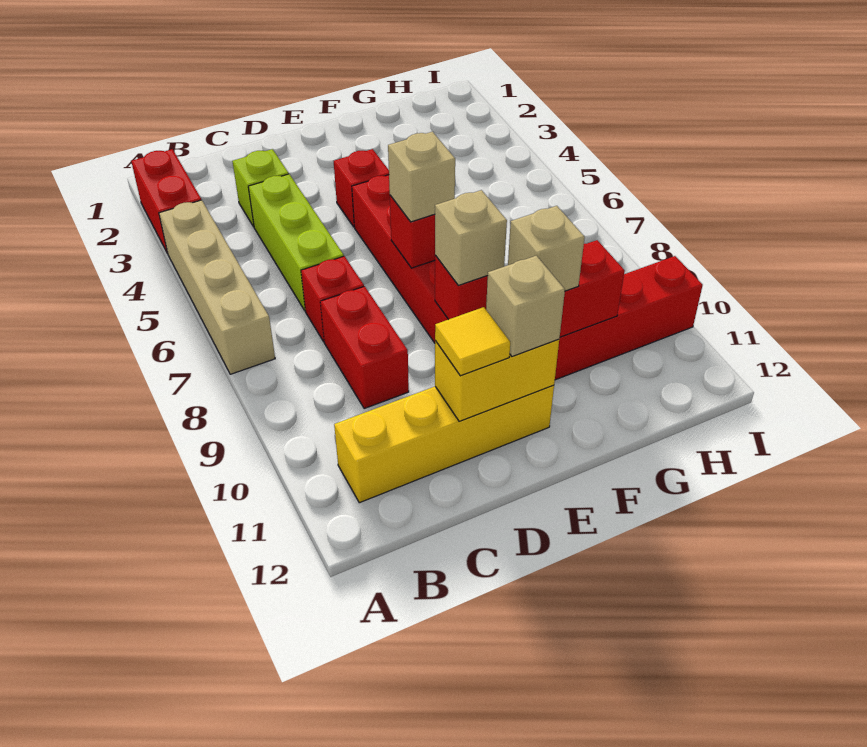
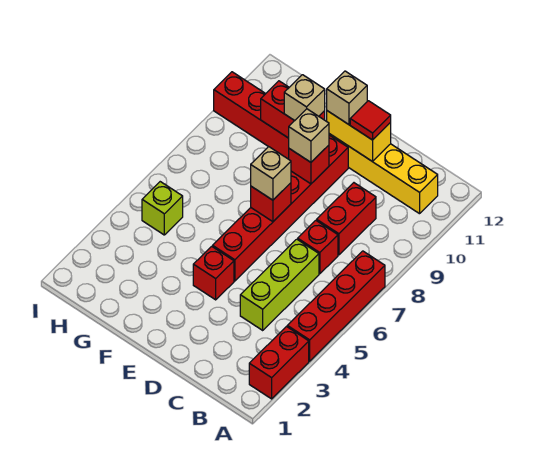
tan brick A4:A7 level 1 -> red brick A4:A7 level 1
lime brick C3 level 1 -> lime brick H5 level 1
yellow tile D11 level 3 -> red tile D11 level 3

